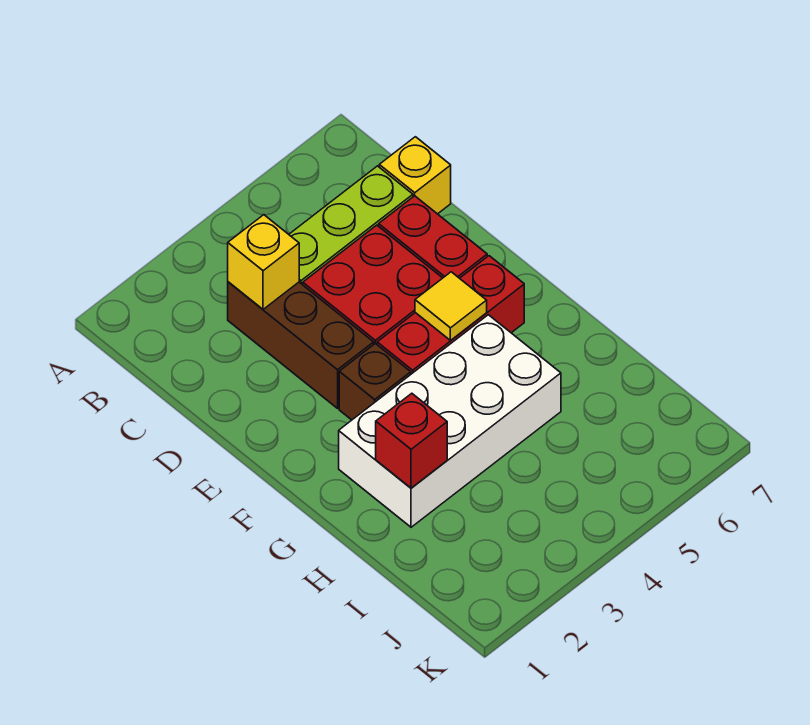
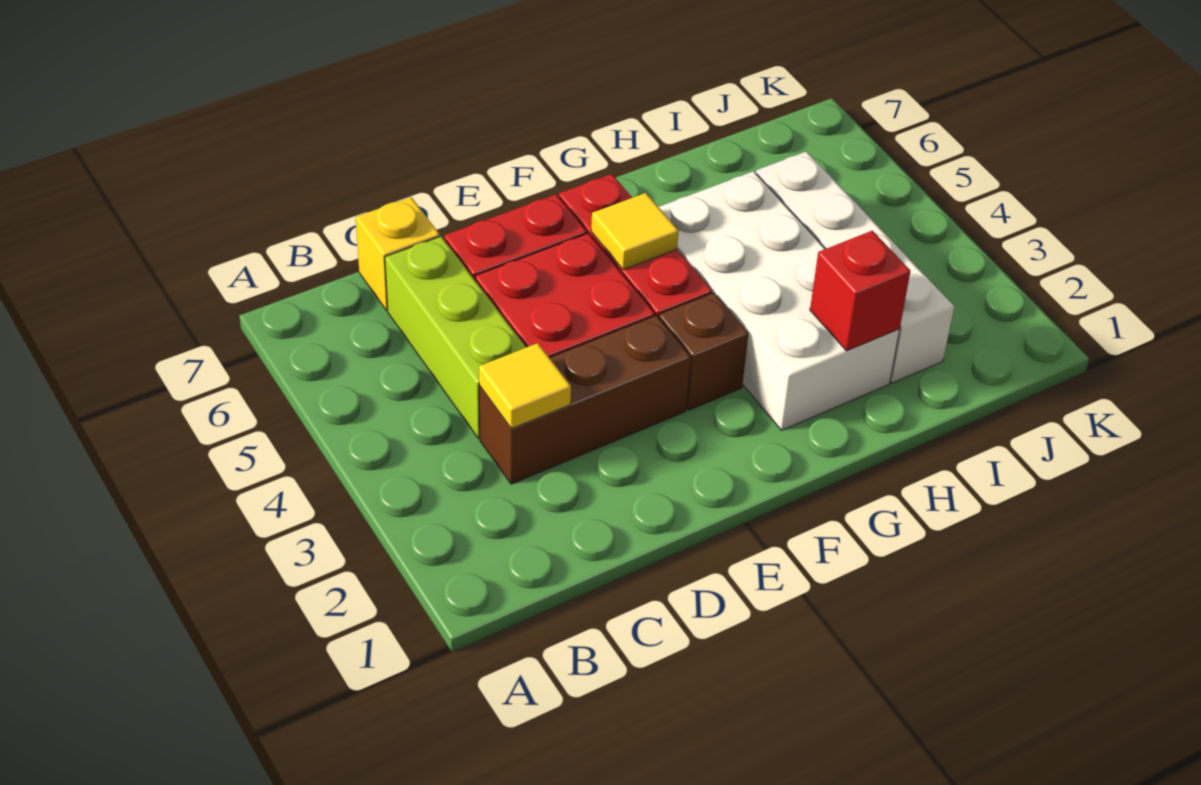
yellow brick C3 level 2 -> yellow tile C3 level 2
none -> white brick I2:I5 level 1

